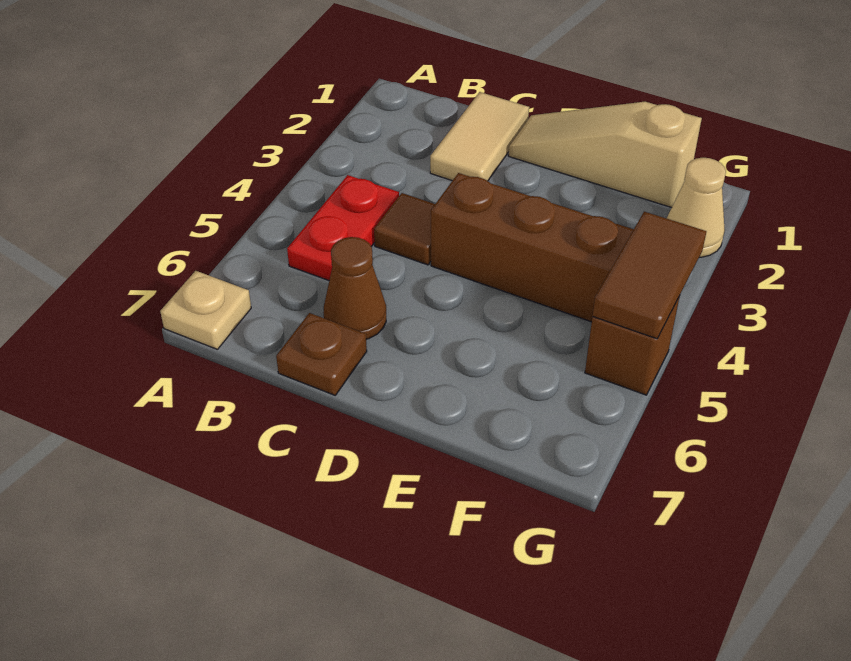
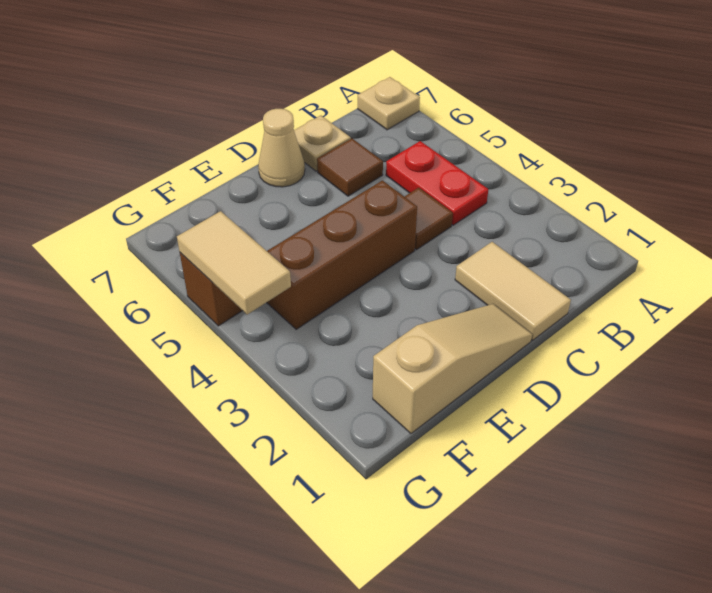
brown cone C6 level 1 -> brown tile C6 level 1
brown plate C7 level 1 -> tan plate C7 level 1
tan cone G2 level 1 -> tan cone D7 level 1
brown tile G4:G5 level 2 -> tan tile G4:G5 level 2

